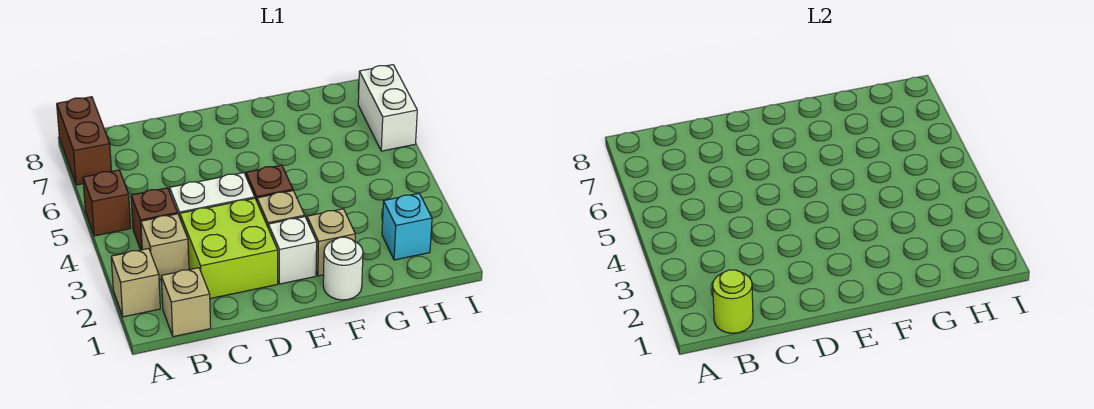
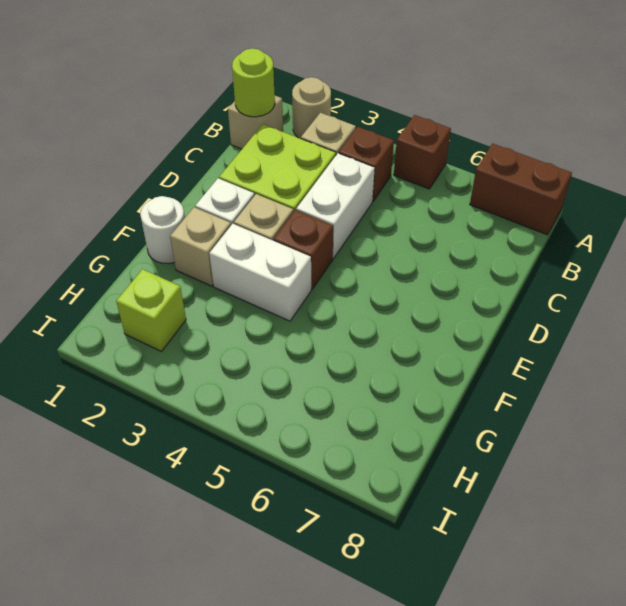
tan brick A2 level 1 -> tan round brick A2 level 1
cyan brick H2 level 1 -> lime brick H2 level 1
white brick I6:I7 level 1 -> white brick F3:F4 level 1

